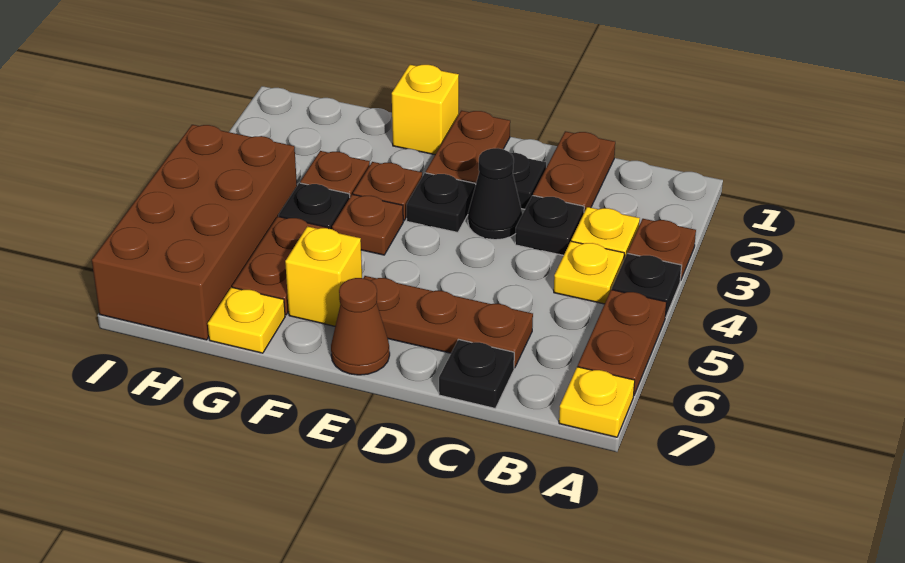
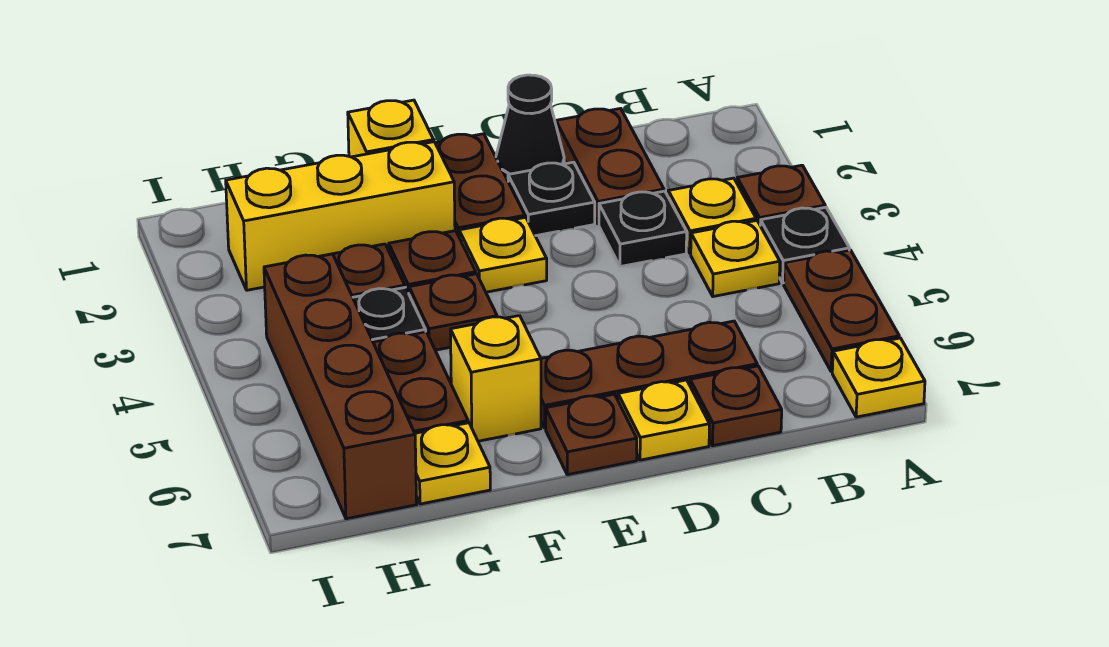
black plate C7 level 1 -> brown plate C7 level 1
black cone D3 level 1 -> black cone D1 level 1
none -> yellow plate D7 level 1
black plate E3 level 1 -> yellow plate E3 level 1
brown cone E7 level 1 -> brown plate E7 level 1
none -> yellow brick F2:H2 level 1
brown brick H4:I7 level 1 -> brown brick H4:H7 level 1

